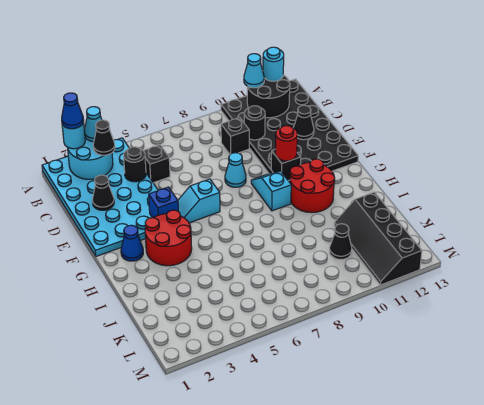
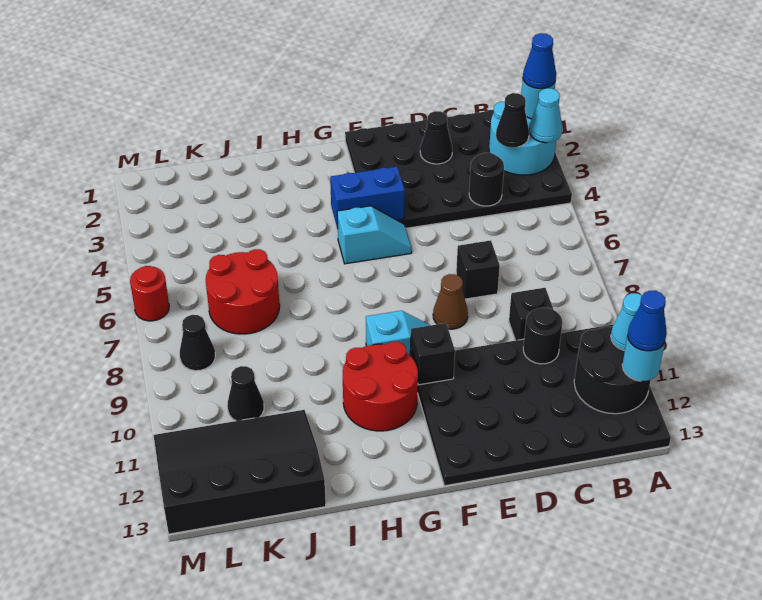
cyan plate A1:F4 level 1 -> black plate A1:F4 level 1
black brick C5 level 1 -> black brick D7 level 1
black cone D12 level 2 -> black cone L8 level 1
cyan cone E8 level 1 -> brown cone E8 level 1
blue brick F4 level 2 -> blue brick F4:G4 level 2
cyan slope F5:F6 level 1 top 6 -> cyan slope F5:G5 level 1 top G
red round brick F10 level 3 -> red round brick M6 level 1
blue cone G2 level 1 -> blue cone A12 level 4
red round brick G3:H4 level 1 -> red round brick J6:K7 level 1
black slope J11:M12 level 1 top 12 -> black slope J11:M13 level 1 top 13

